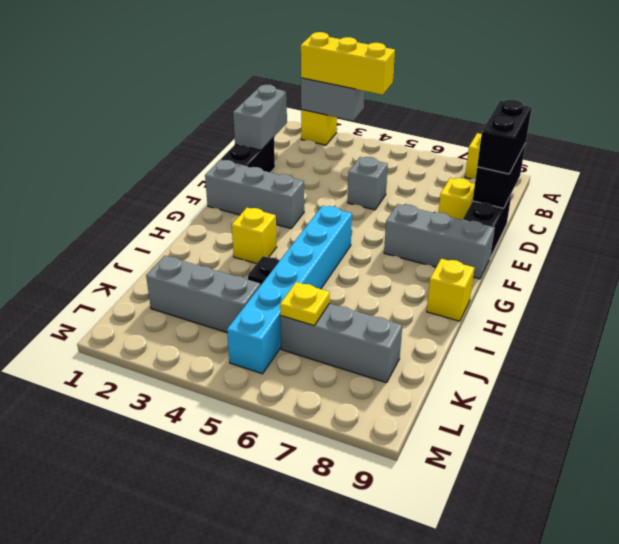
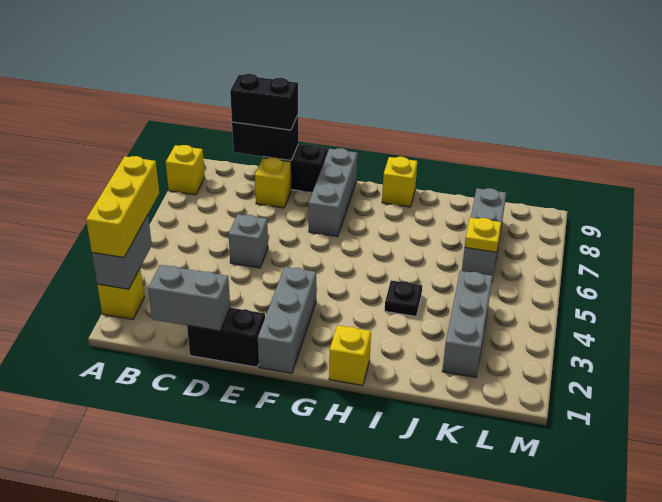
cyan brick G5:L5 level 1 -> none
yellow brick H3 level 1 -> yellow brick H1 level 1

